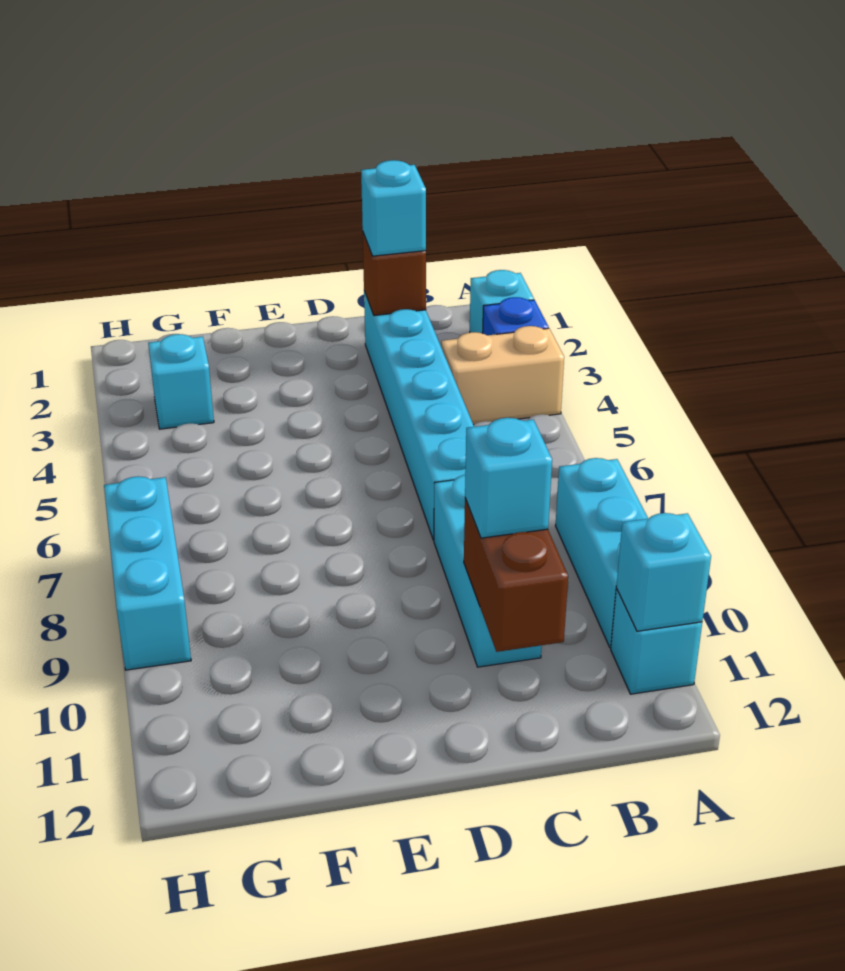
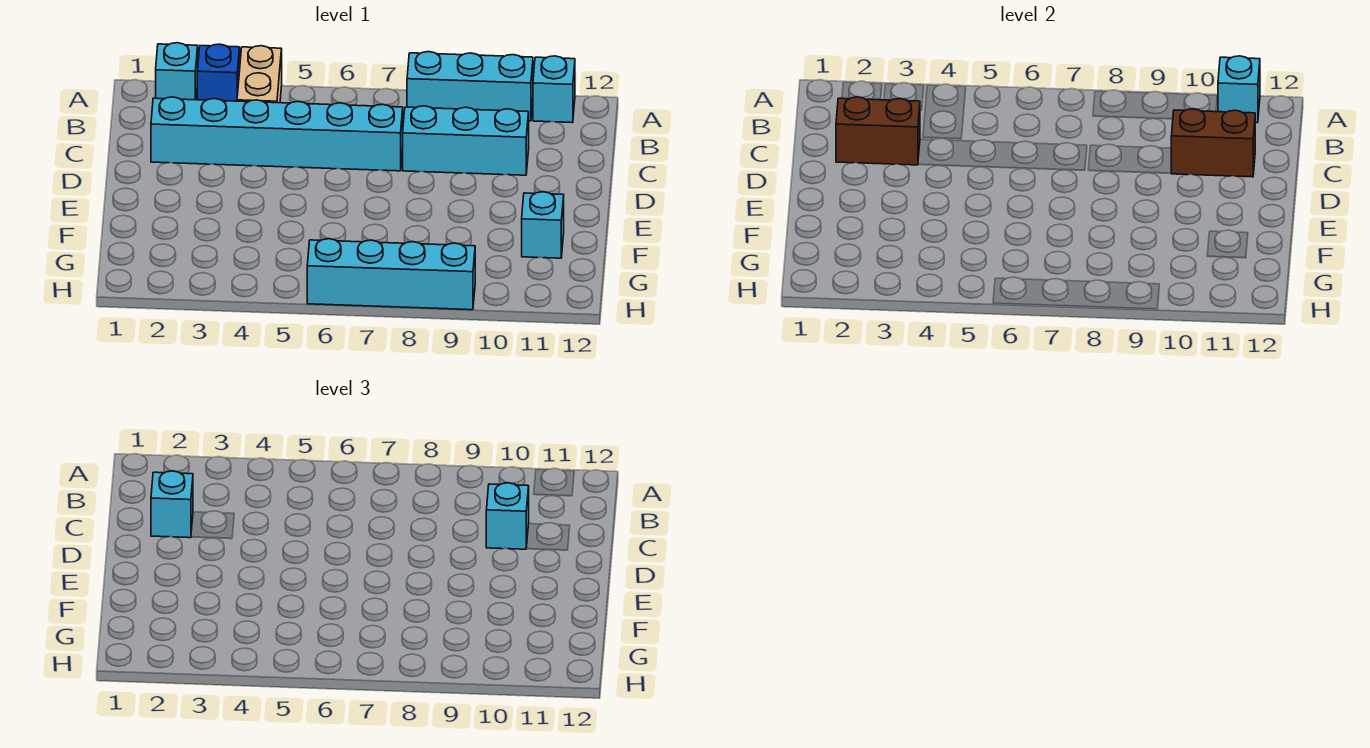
brown brick C2 level 2 -> brown brick C2:C3 level 2
cyan brick G3 level 1 -> cyan brick F11 level 1
cyan brick H7:H9 level 1 -> cyan brick H6:H9 level 1

